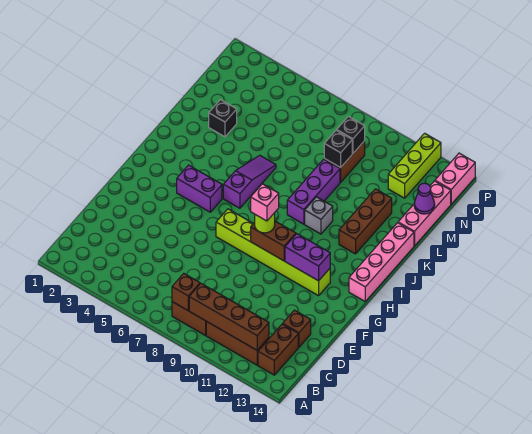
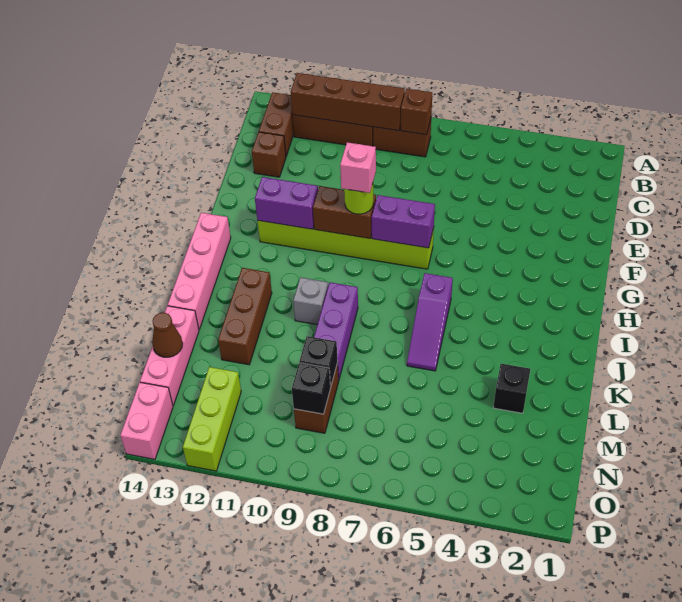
purple brick H4:H5 level 1 -> purple brick G7:G8 level 2
purple cone M14 level 2 -> brown cone M14 level 2

